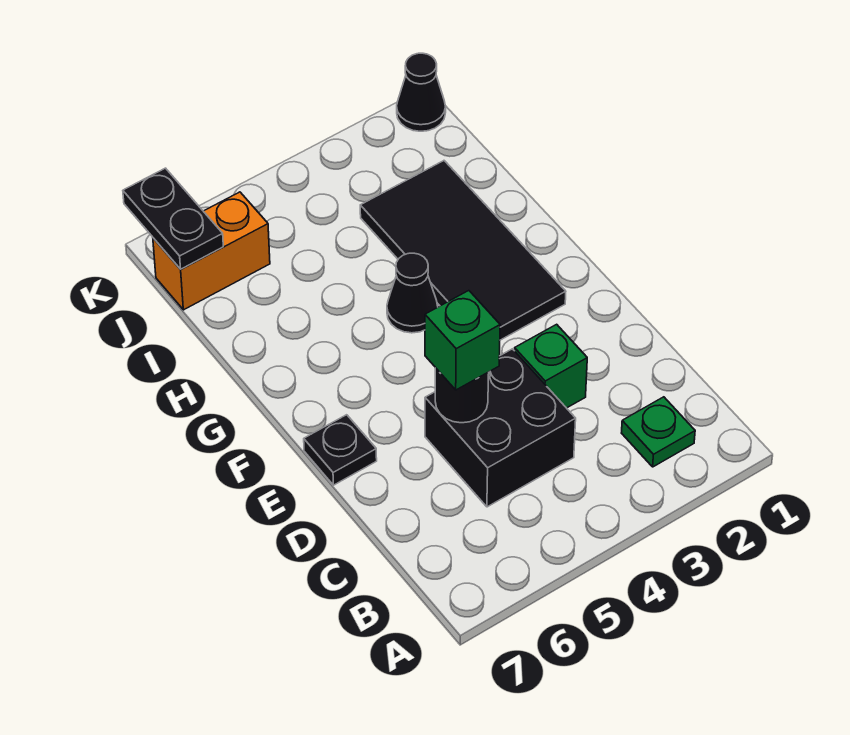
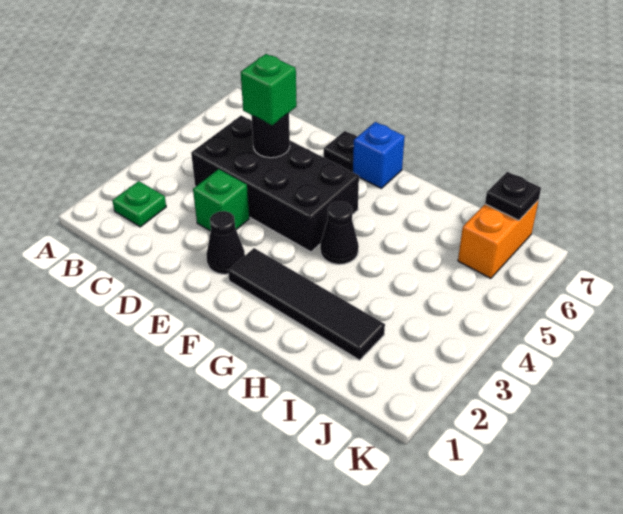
black brick C4:D5 level 1 -> black brick C4:F5 level 1
black tile F2:I3 level 1 -> black tile F2:I2 level 1
none -> blue brick F7 level 1
black plate J7:K7 level 2 -> black plate J7 level 2
black cone K1 level 1 -> black cone E2 level 1

